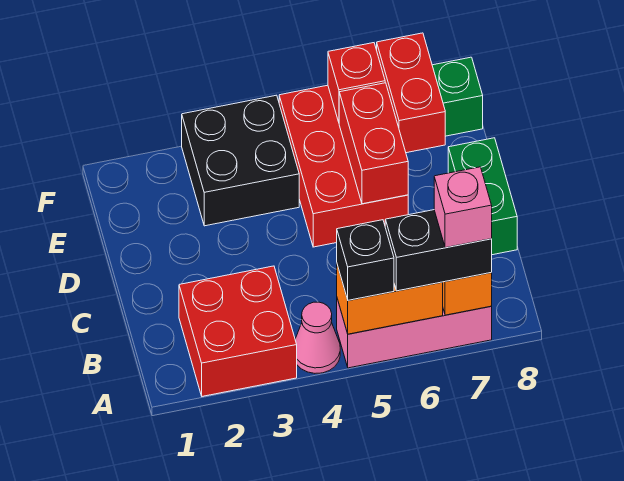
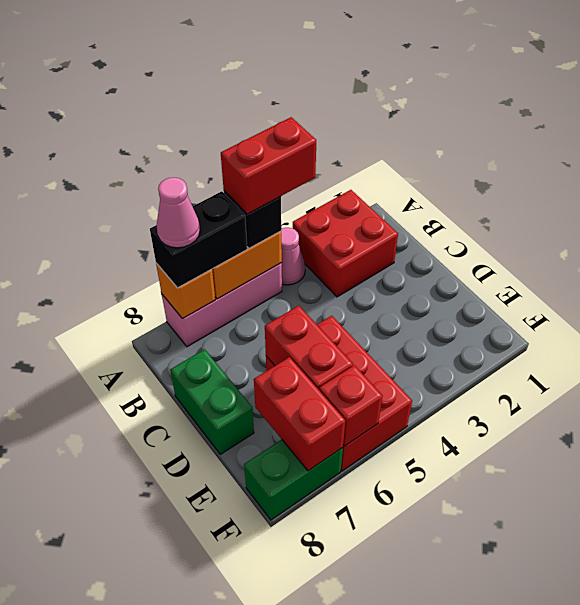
none -> red brick A4:A5 level 4
pink brick A7 level 4 -> pink cone A7 level 4
black brick E3:F4 level 1 -> none

